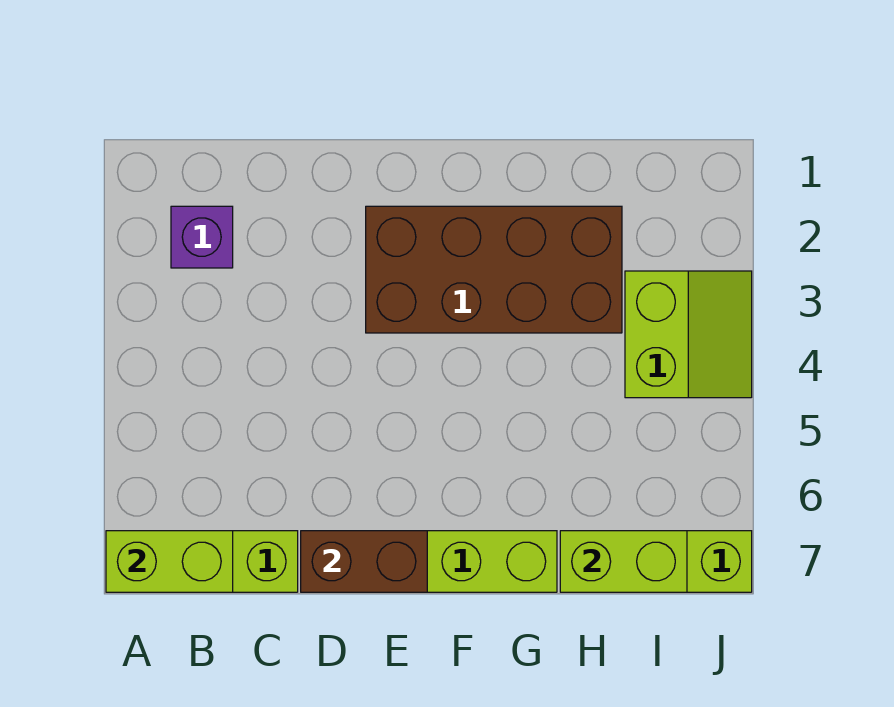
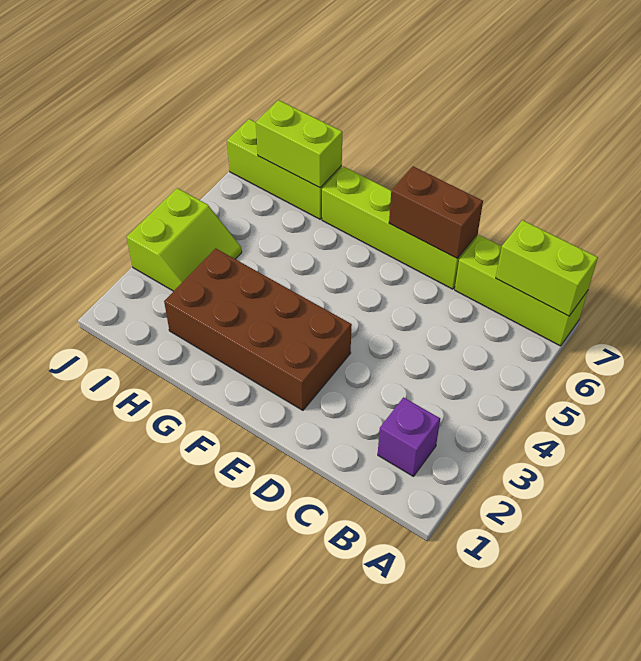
lime slope I3:J4 level 1 top I -> lime slope I3:J4 level 1 top J

